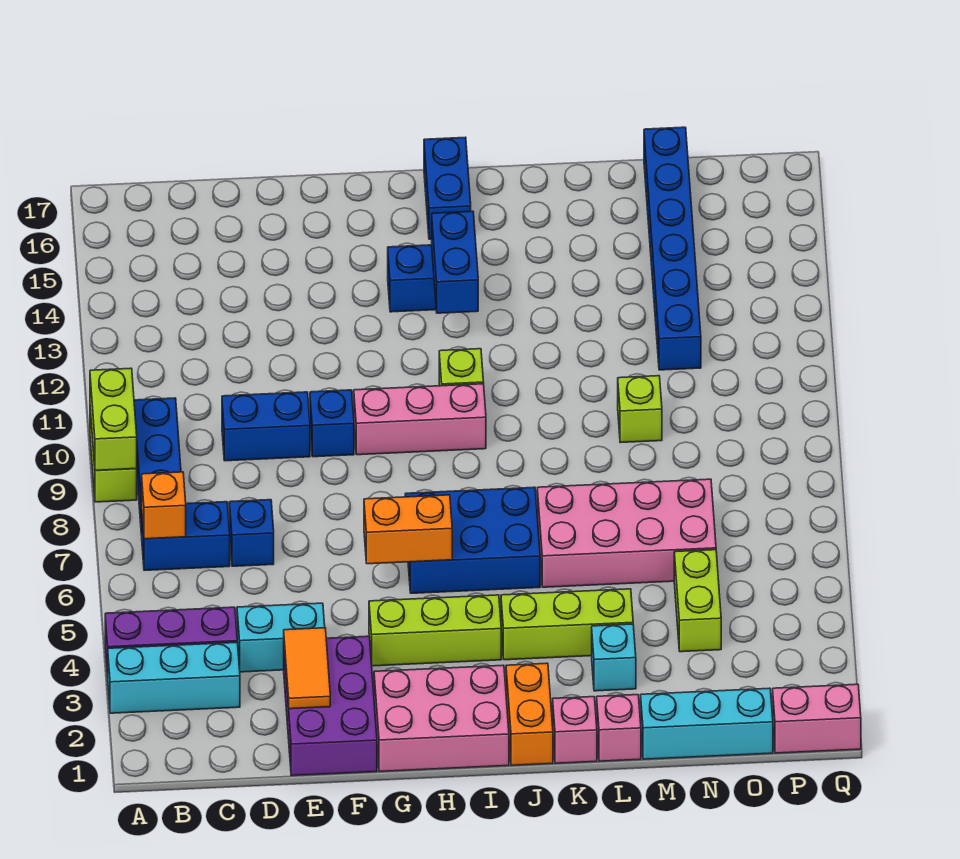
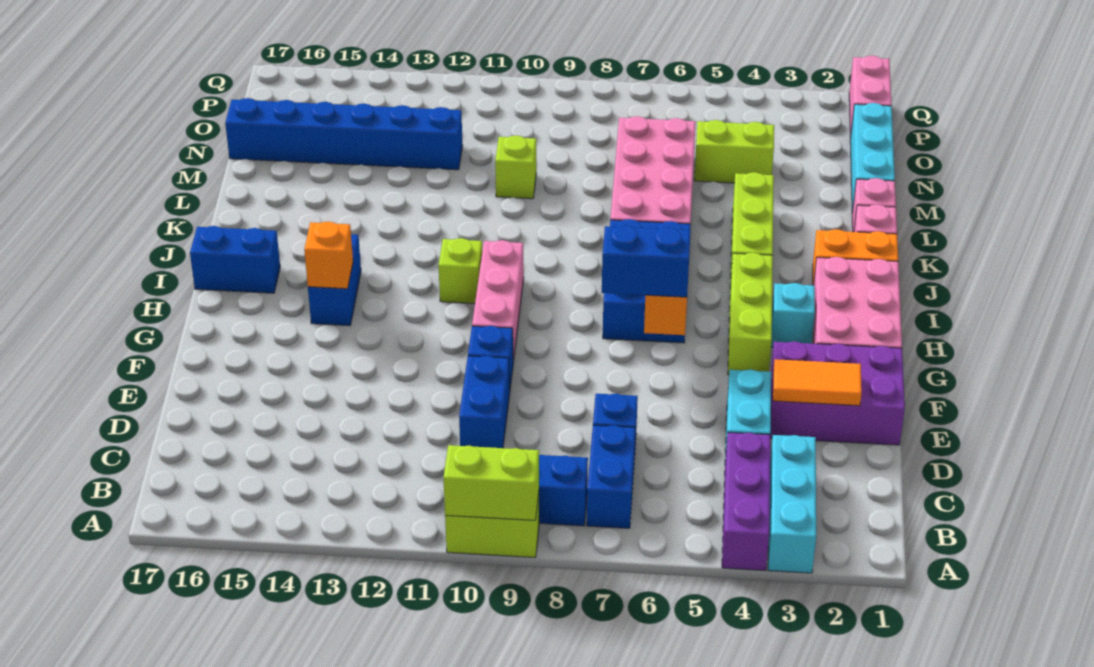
orange brick B7 level 2 -> orange brick H14 level 2
blue brick I13:I14 level 2 -> blue brick G6:G7 level 3
cyan brick L3 level 1 -> cyan brick H3 level 1

